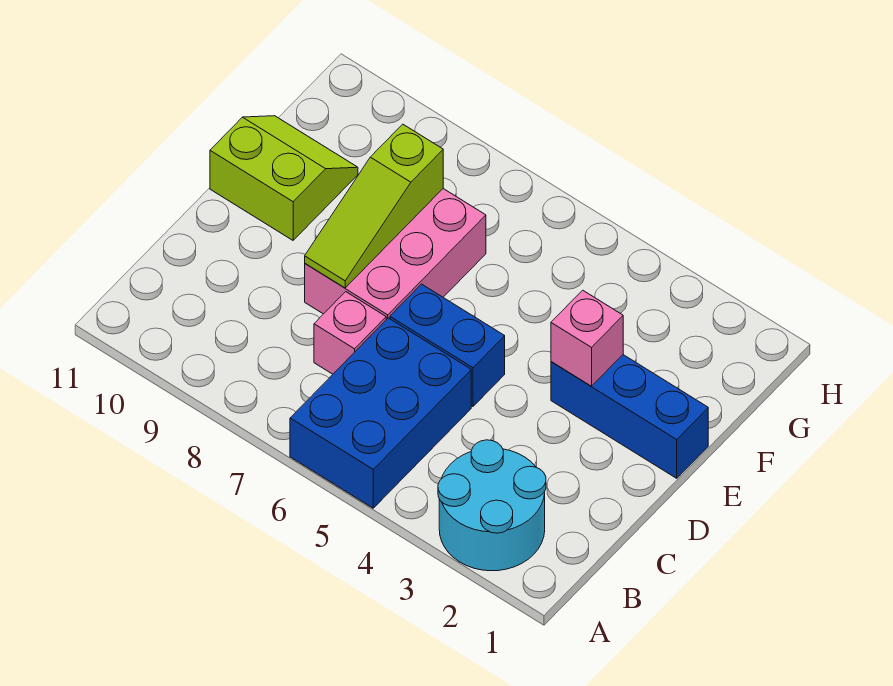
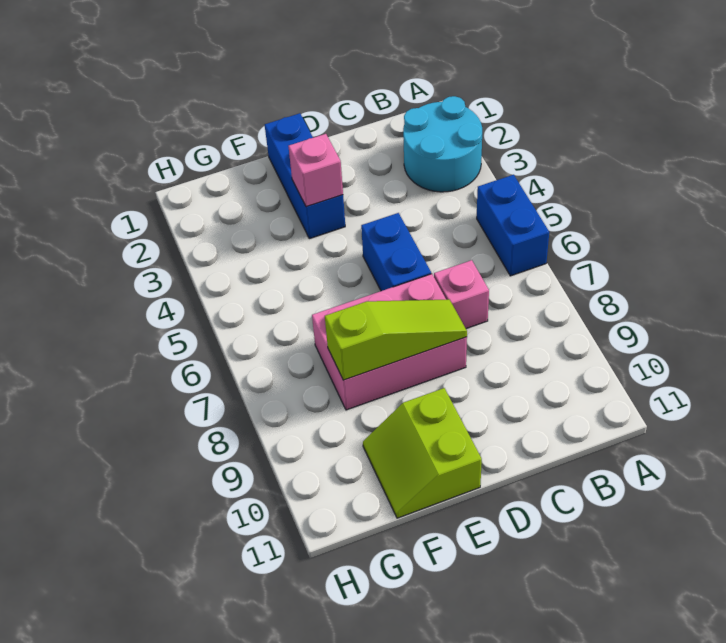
blue brick A5:C6 level 1 -> blue brick A5:A6 level 1

